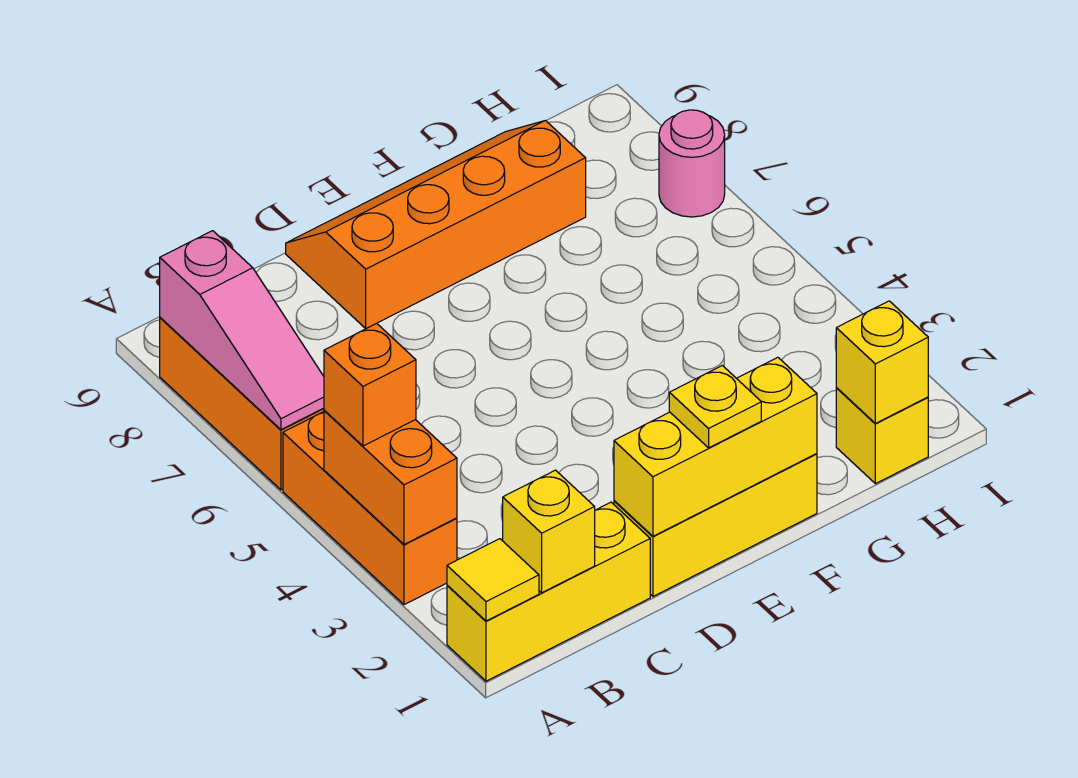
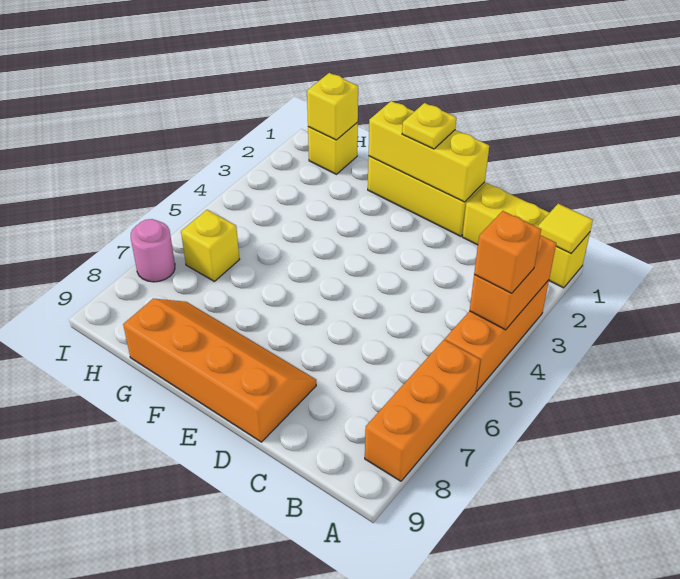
pink slope A6:A8 level 2 top 8 -> none
yellow brick B1 level 2 -> yellow brick H6 level 1
orange slope D8:G9 level 1 top 8 -> orange slope D8:G9 level 1 top 9

